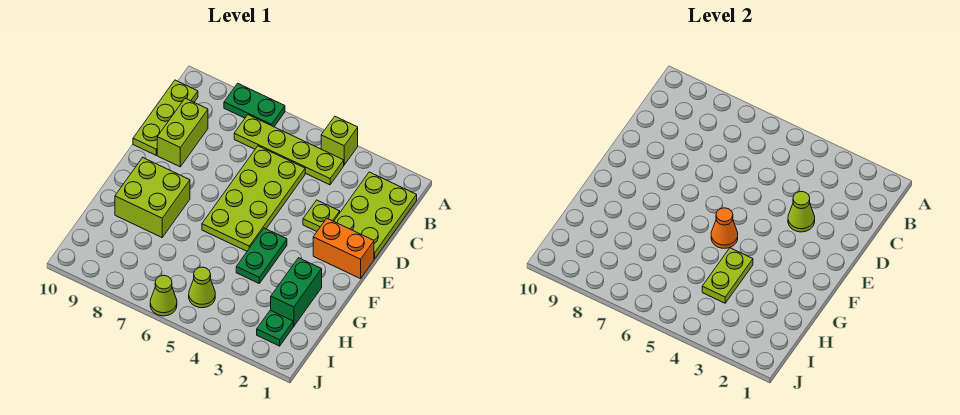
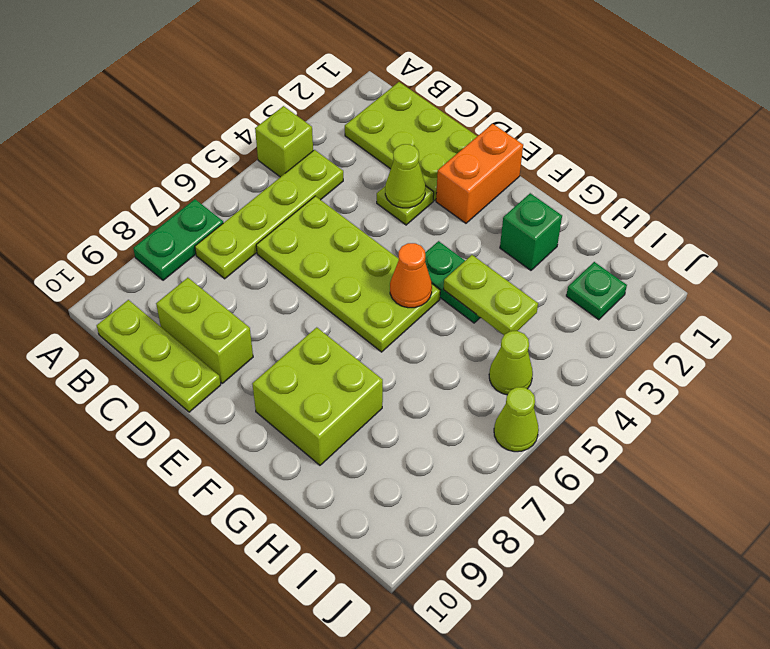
green brick G2:H2 level 1 -> green brick G2 level 1

